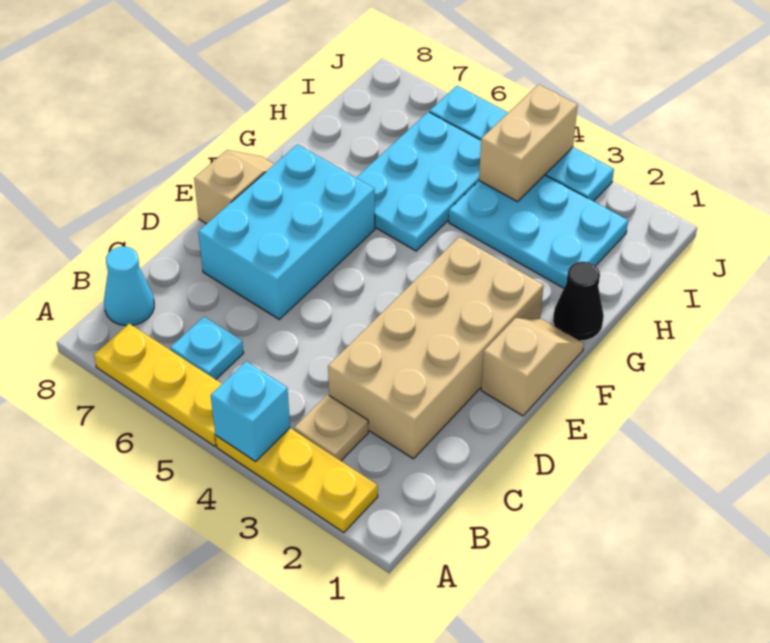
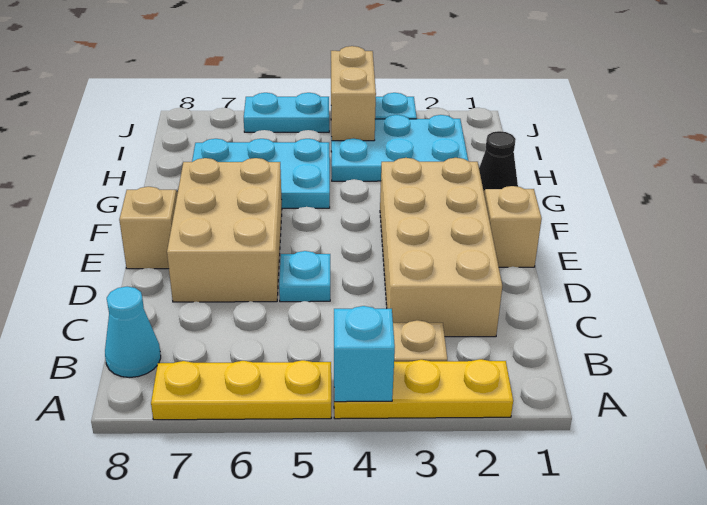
cyan plate B6 level 1 -> cyan plate D5 level 1
cyan brick D6:F7 level 1 -> tan brick D6:F7 level 1
cyan plate G5:I6 level 1 -> cyan plate G5:H7 level 1

